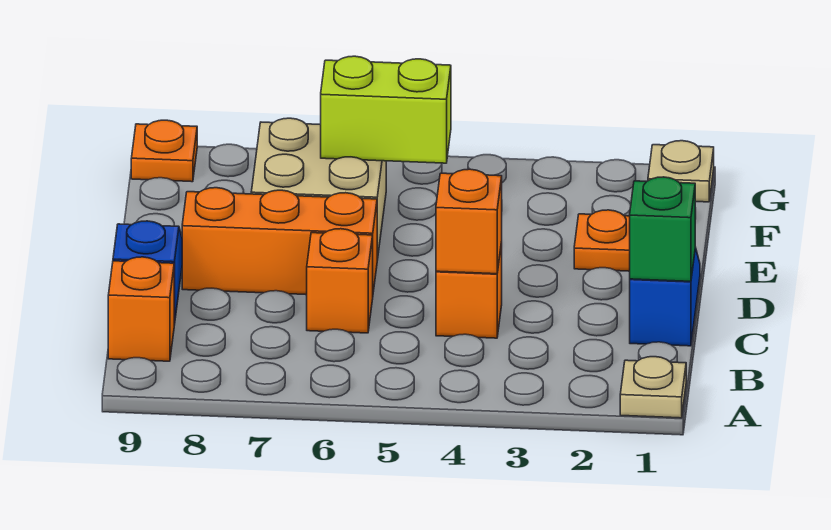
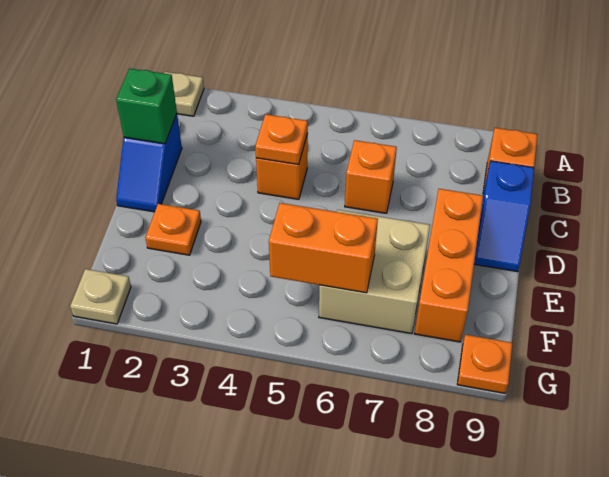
orange brick C4 level 2 -> orange plate C4 level 2
orange brick D6:D8 level 1 -> orange brick D8:F8 level 1
lime brick F5:F6 level 2 -> orange brick F5:F6 level 2

